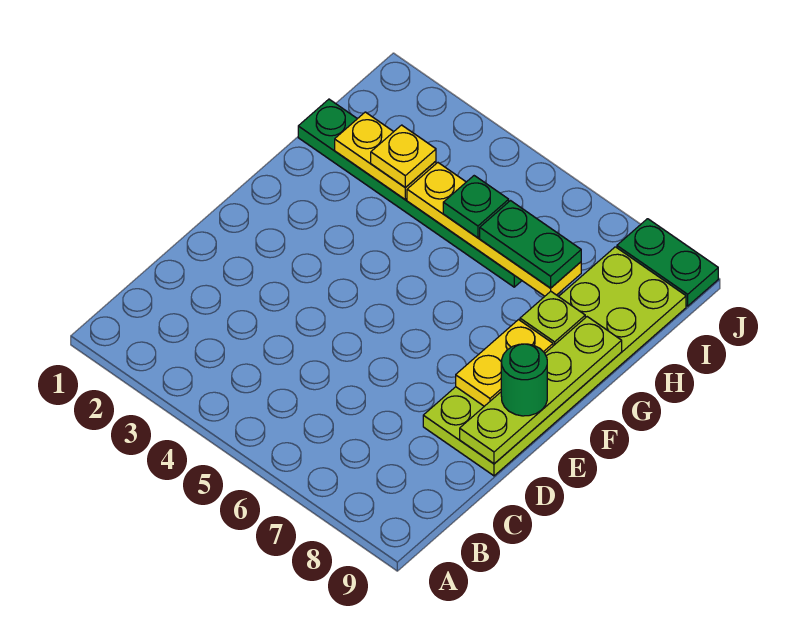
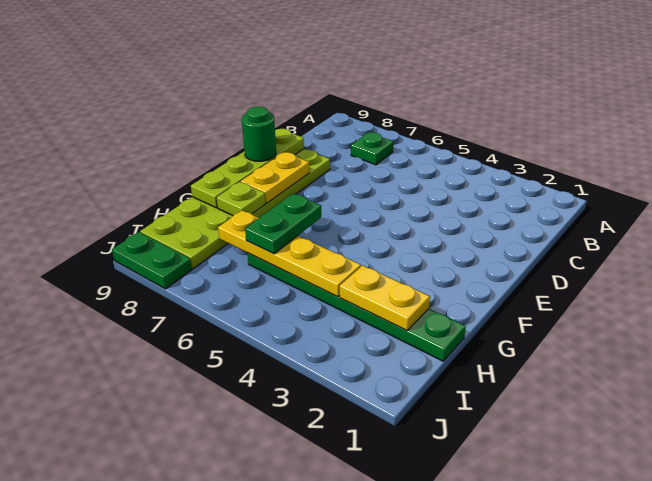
yellow plate H3 level 3 -> none
green plate H5 level 3 -> green plate B7 level 1
green plate H6:H7 level 3 -> green plate G6:H6 level 3

